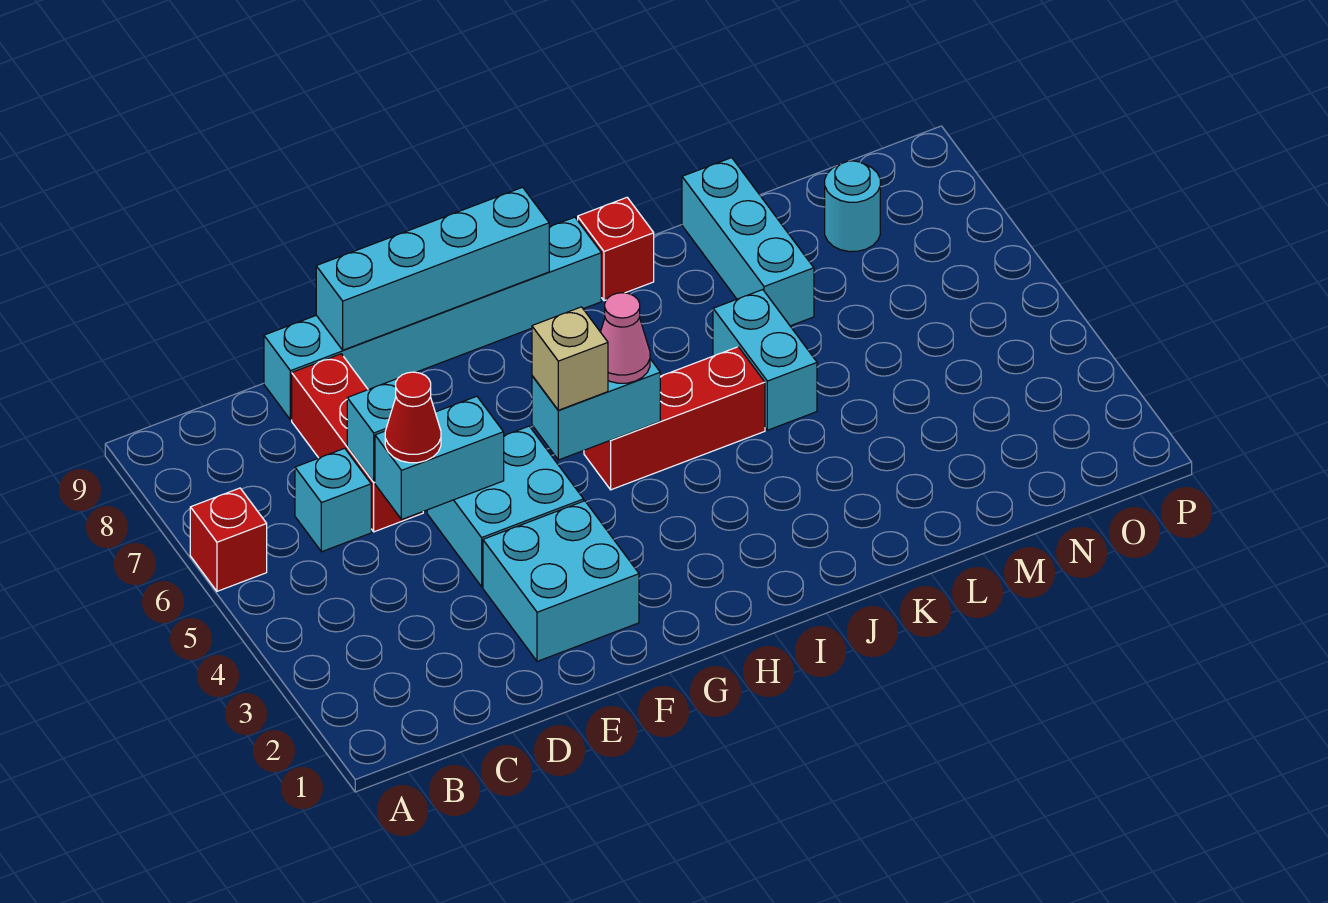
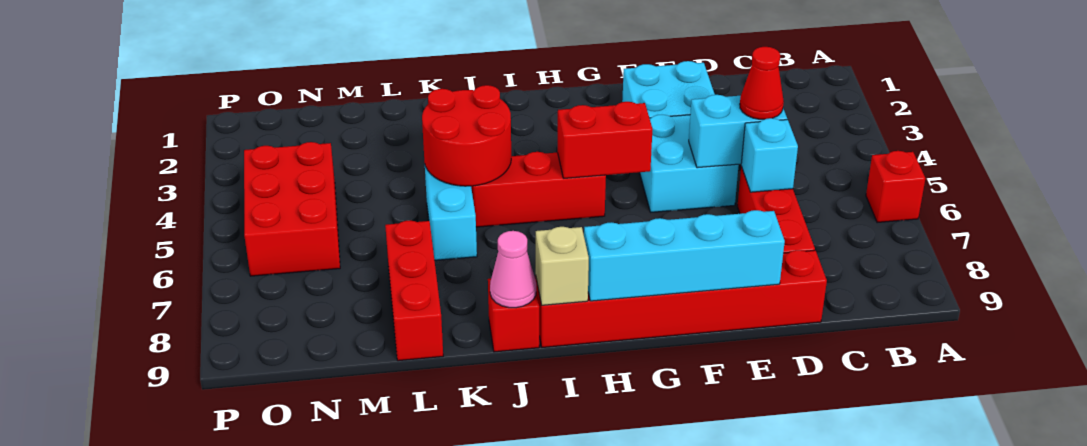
cyan brick C6 level 1 -> none
cyan brick D9:I9 level 1 -> red brick D9:I9 level 1
cyan brick G5:H5 level 2 -> red brick G5:H5 level 2
tan brick G5 level 3 -> tan brick I9 level 2
pink cone H5 level 3 -> pink cone J9 level 2
none -> red round brick J4:K5 level 2
cyan brick L7:L9 level 1 -> red brick L7:L9 level 1
none -> red brick N4:O6 level 1
cyan round brick N8 level 1 -> none

